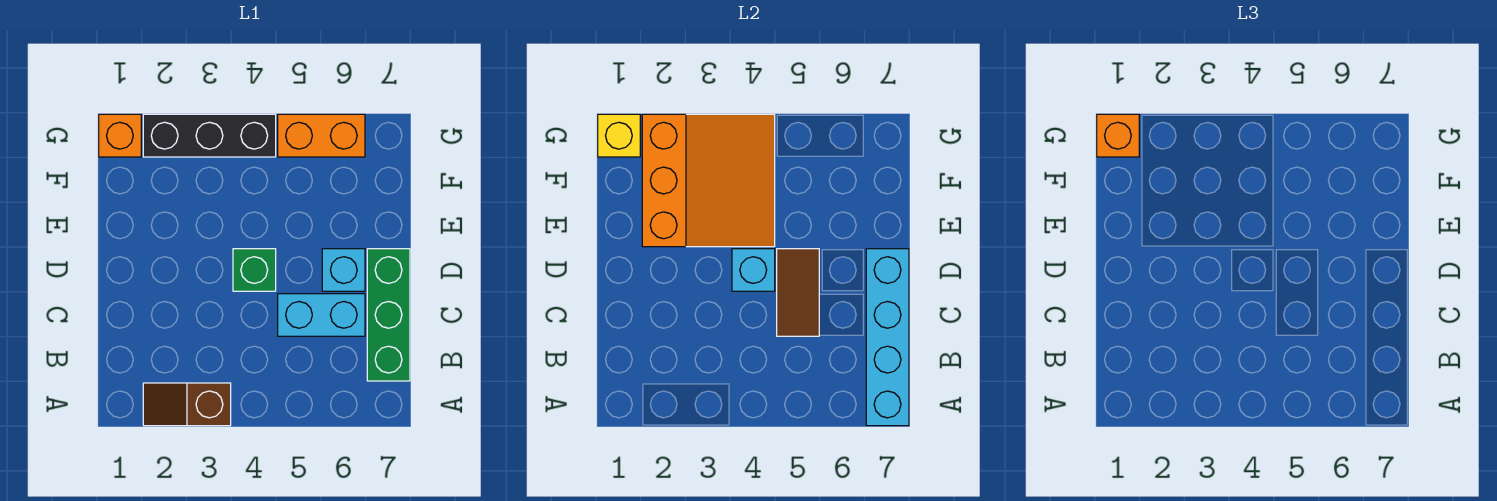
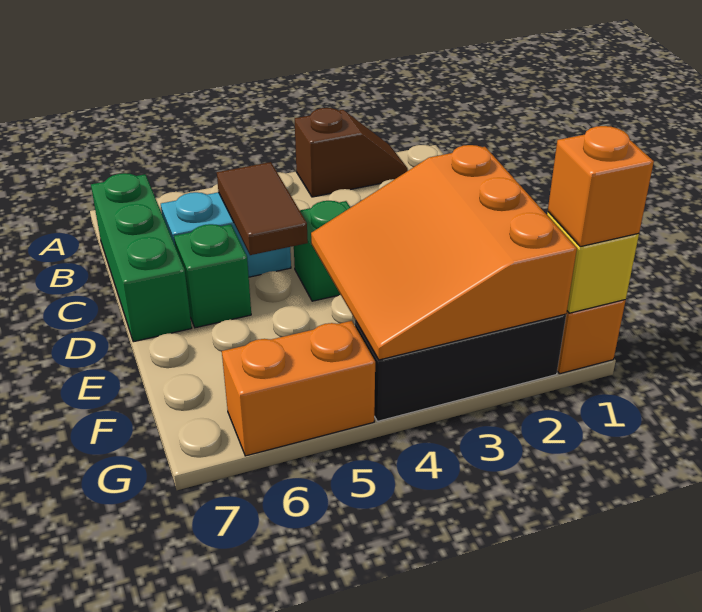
cyan brick A7:D7 level 2 -> none
cyan brick D4 level 2 -> none
cyan brick D6 level 1 -> green brick D6 level 1

